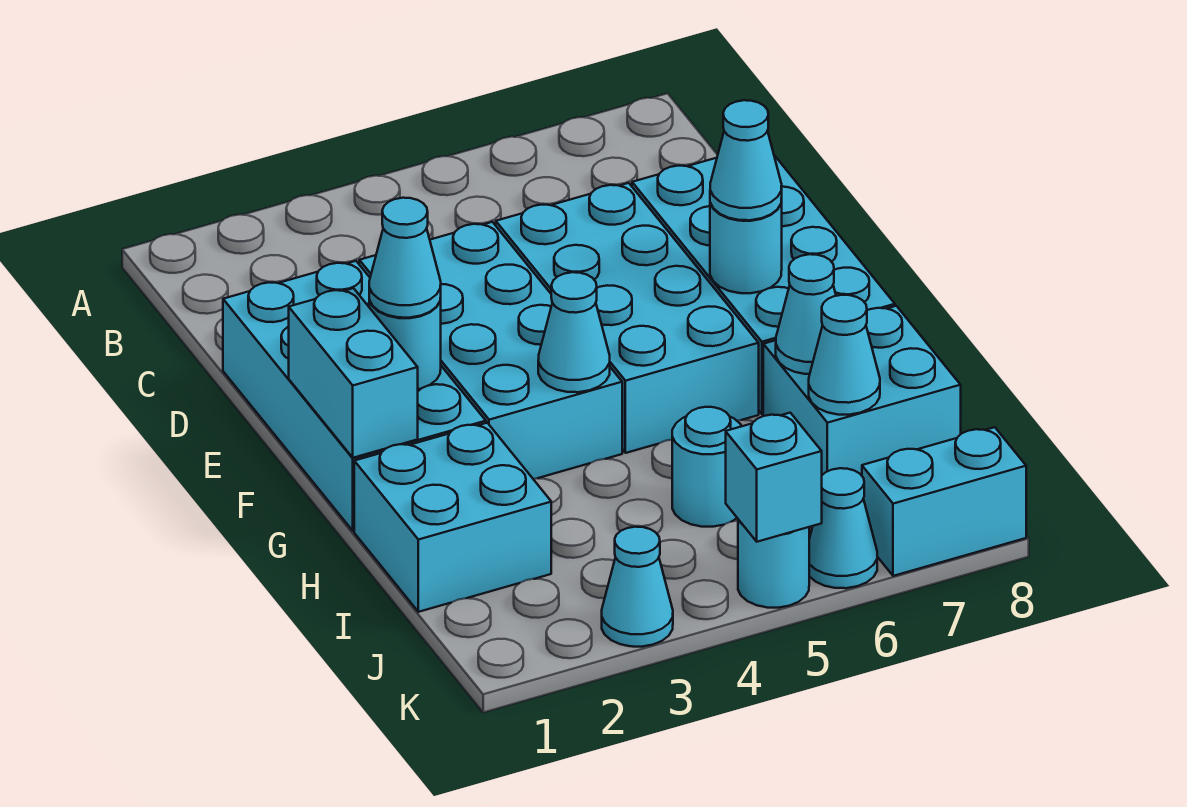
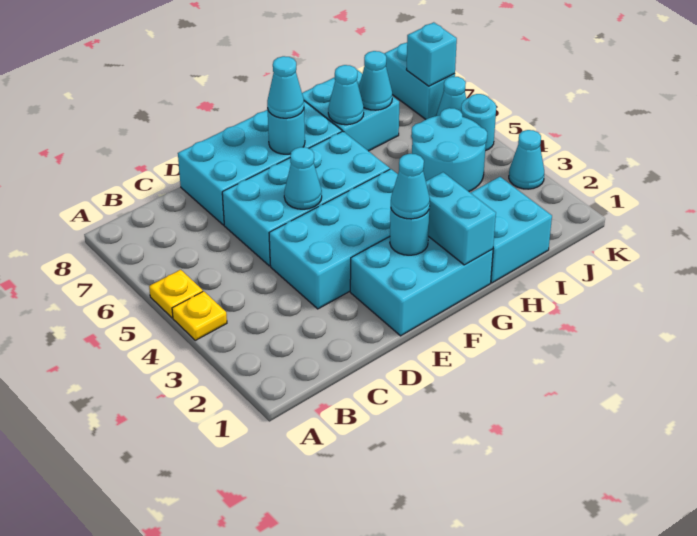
none -> yellow plate A4 level 1
none -> yellow plate A5 level 1
cyan brick D1:G2 level 1 -> cyan brick E1:G2 level 1
cyan brick F1:G1 level 2 -> cyan brick G1:G2 level 2
cyan cone G4 level 2 -> cyan cone E5 level 2
cyan round brick I5 level 1 -> cyan round brick I4:J5 level 1
cyan brick K5 level 2 -> cyan brick K7 level 2

